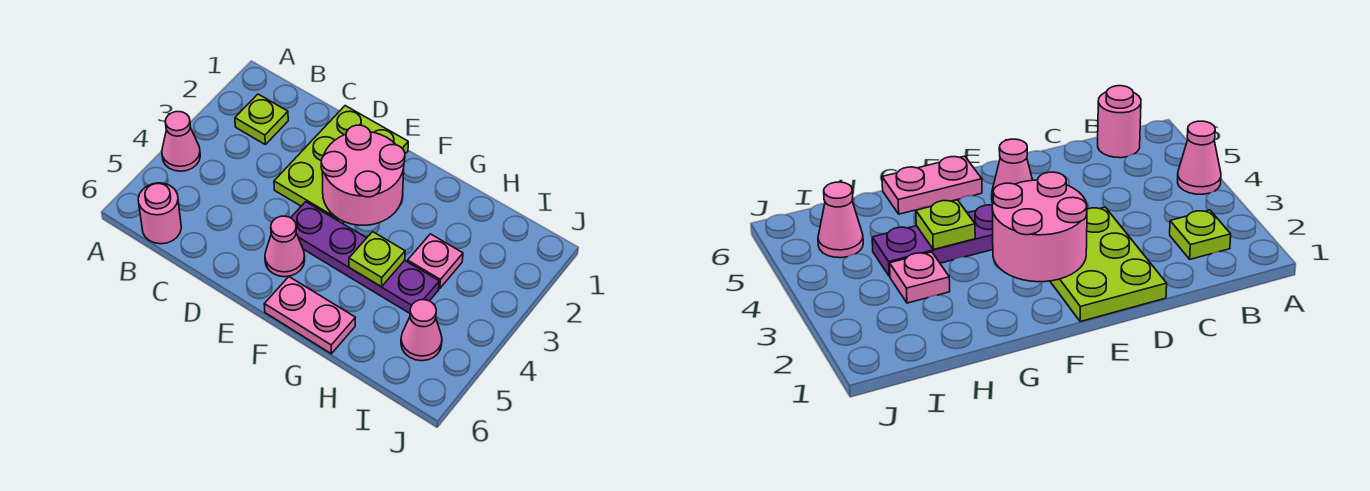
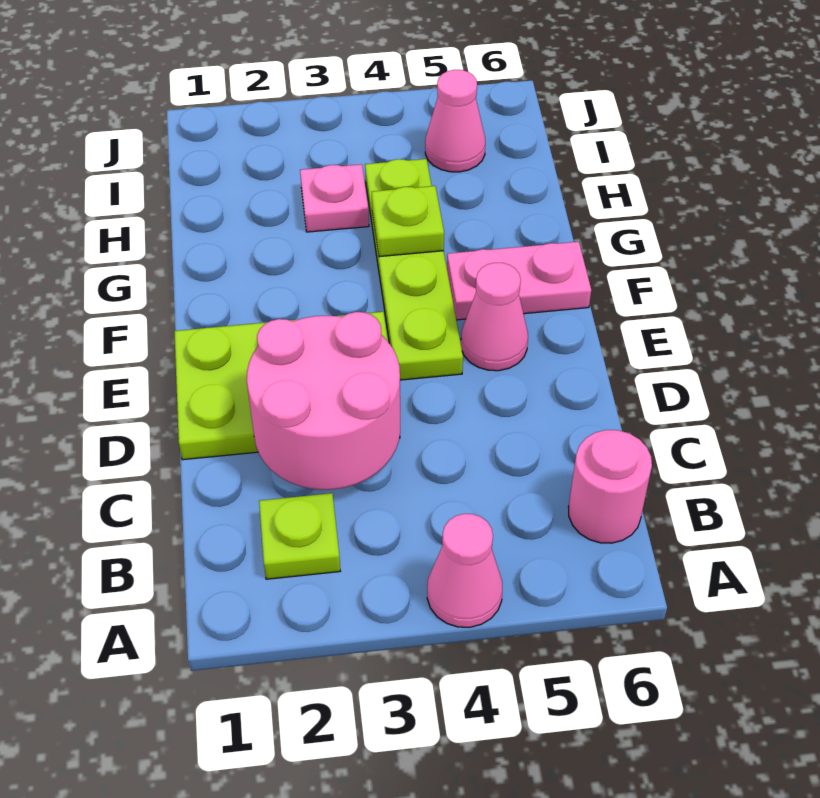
pink round brick E2:F3 level 2 -> pink round brick C2:D3 level 2
purple plate E4:H4 level 1 -> lime plate E4:H4 level 1
pink plate F6:G6 level 1 -> pink plate F5:F6 level 1

